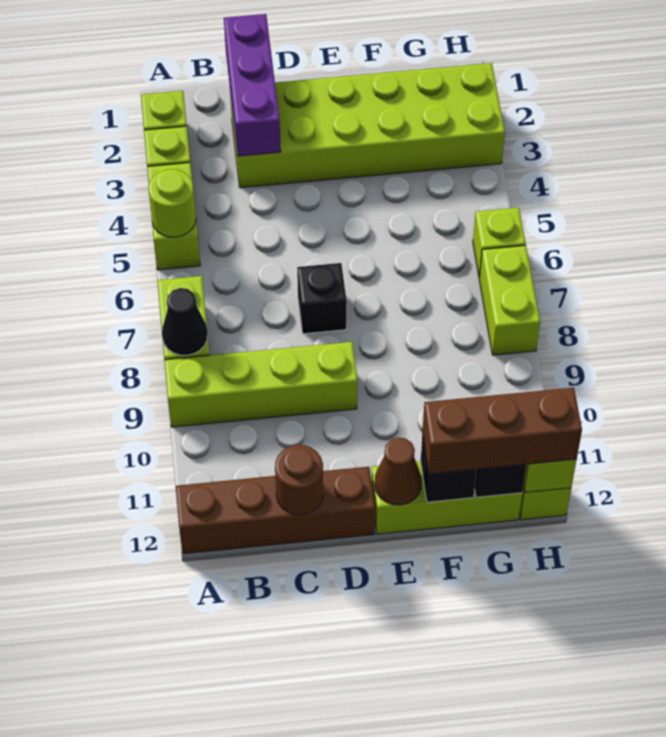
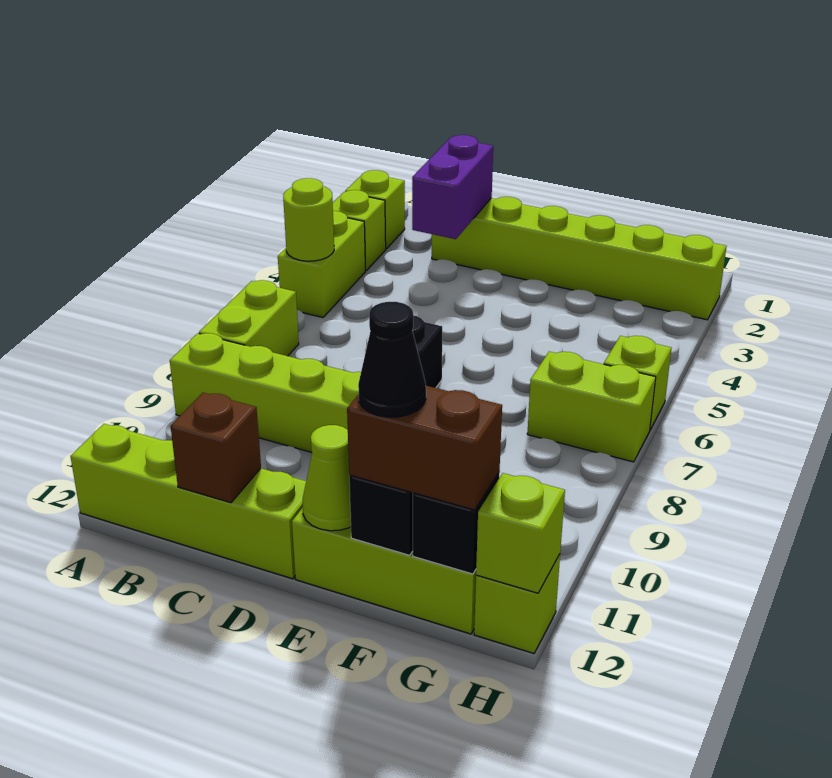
black cone A8 level 2 -> black cone F12 level 4
brown brick A12:D12 level 1 -> lime brick A12:D12 level 1
purple brick C1:C3 level 2 -> purple brick C2:C3 level 2
lime brick C2:H3 level 1 -> lime brick C2:H2 level 1
brown round brick C12 level 2 -> brown brick C12 level 2
brown cone E12 level 2 -> lime cone E12 level 2
brown brick F12:H12 level 3 -> brown brick F12:G12 level 3
lime brick H7:H8 level 1 -> lime brick G7:H7 level 1

